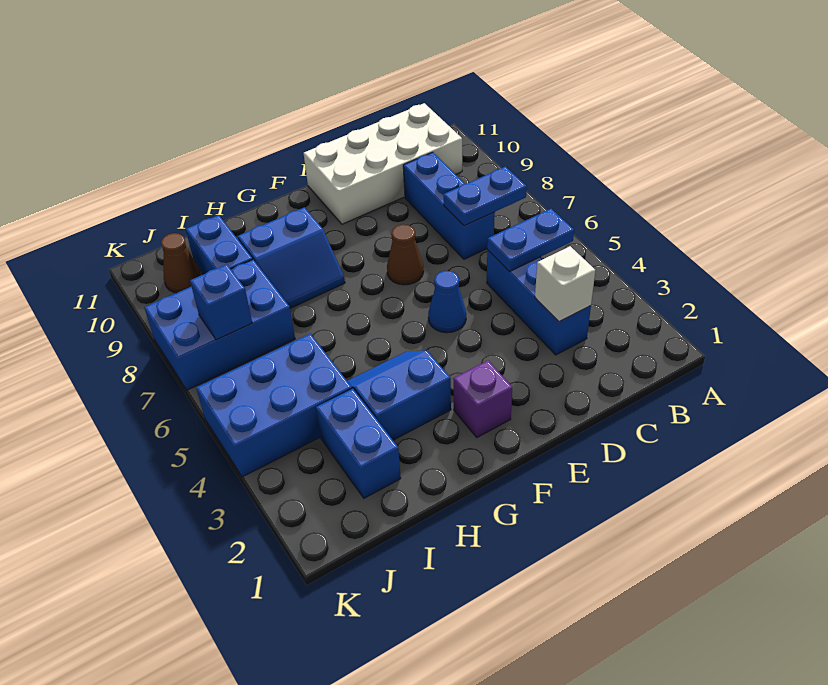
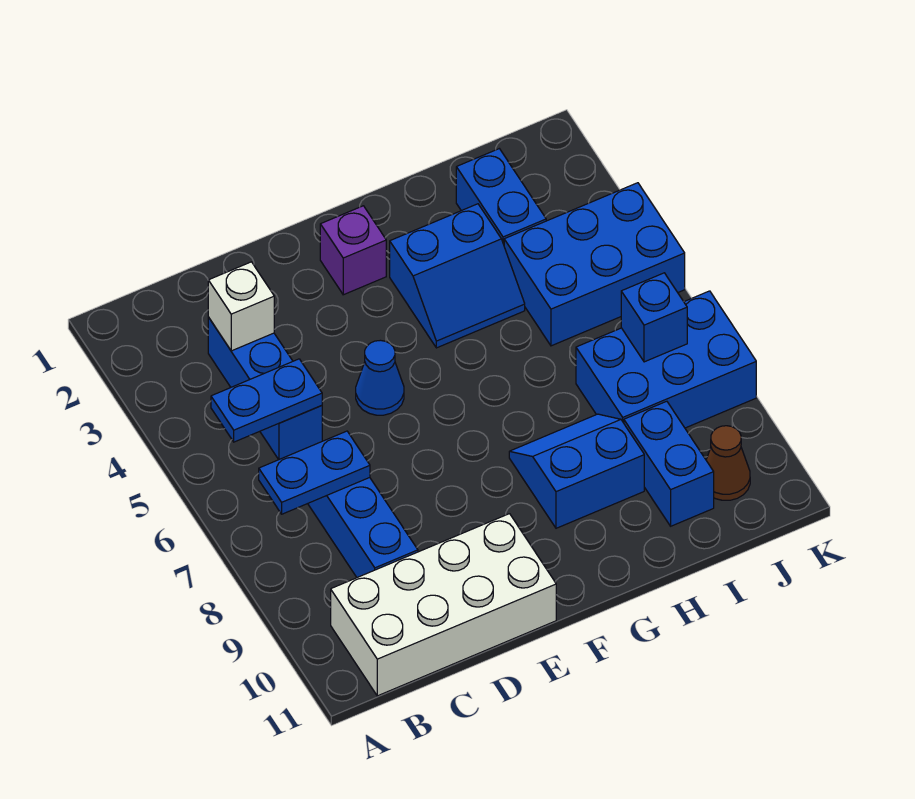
brown cone E7 level 1 -> none

